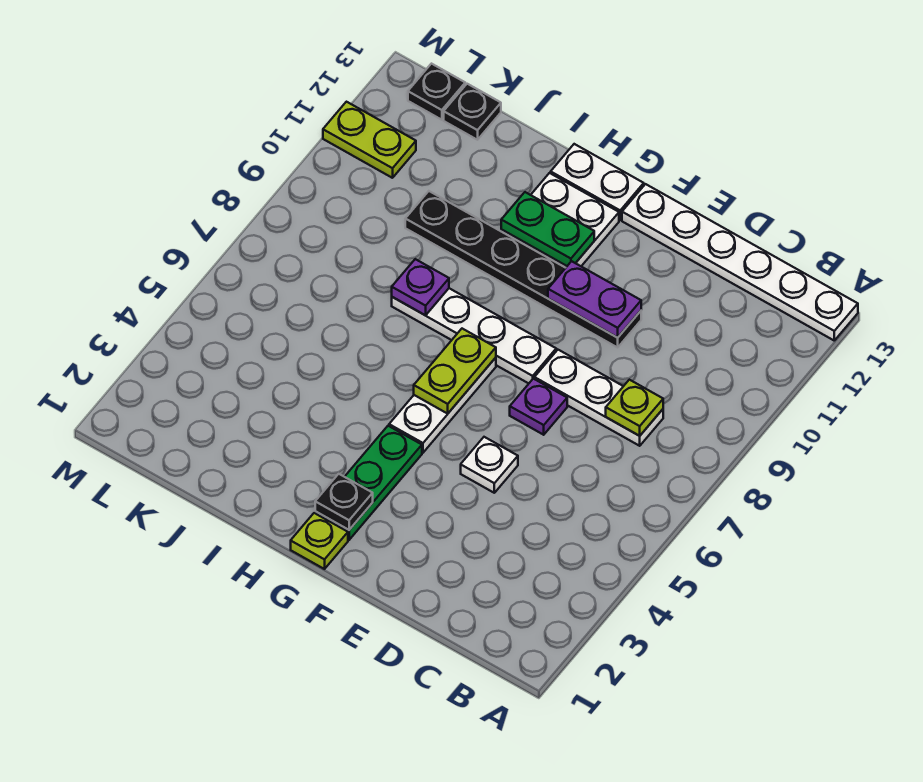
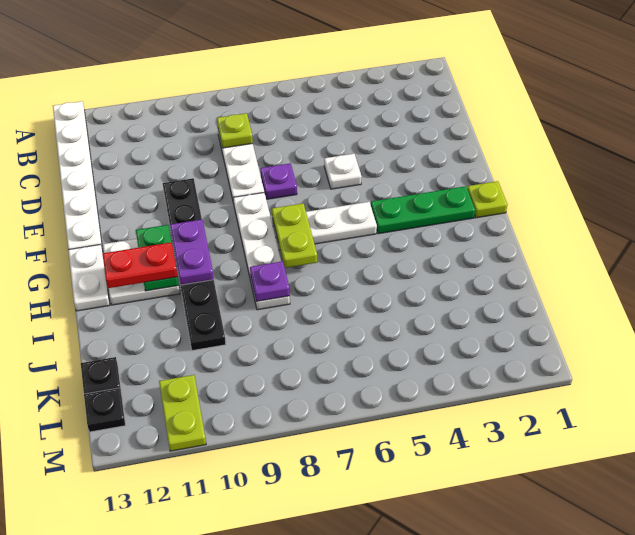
purple plate E10:F10 level 2 -> purple plate G10:H10 level 2
black plate G2 level 2 -> none
lime plate G6:G7 level 2 -> lime plate G7:H7 level 2
none -> red plate H11:H12 level 3

